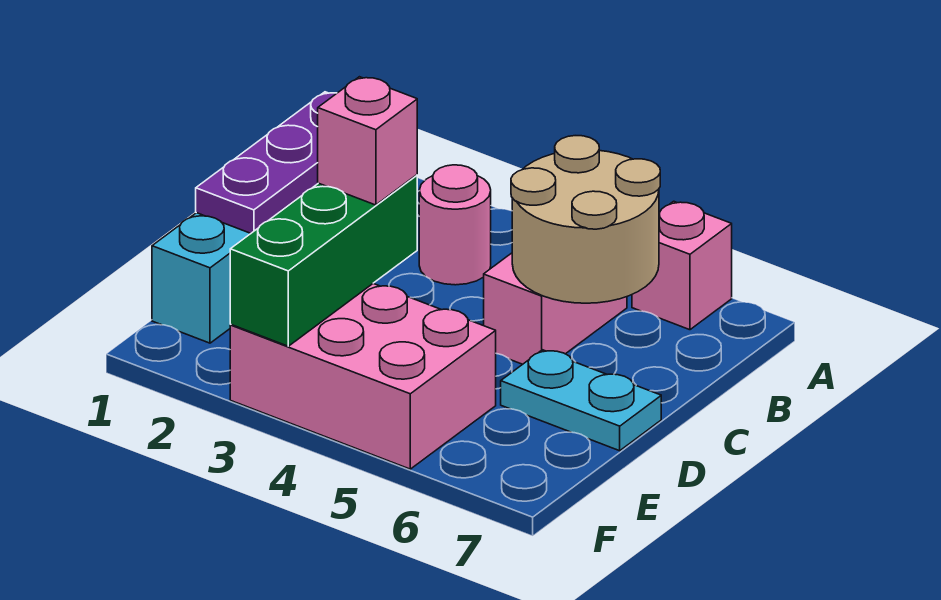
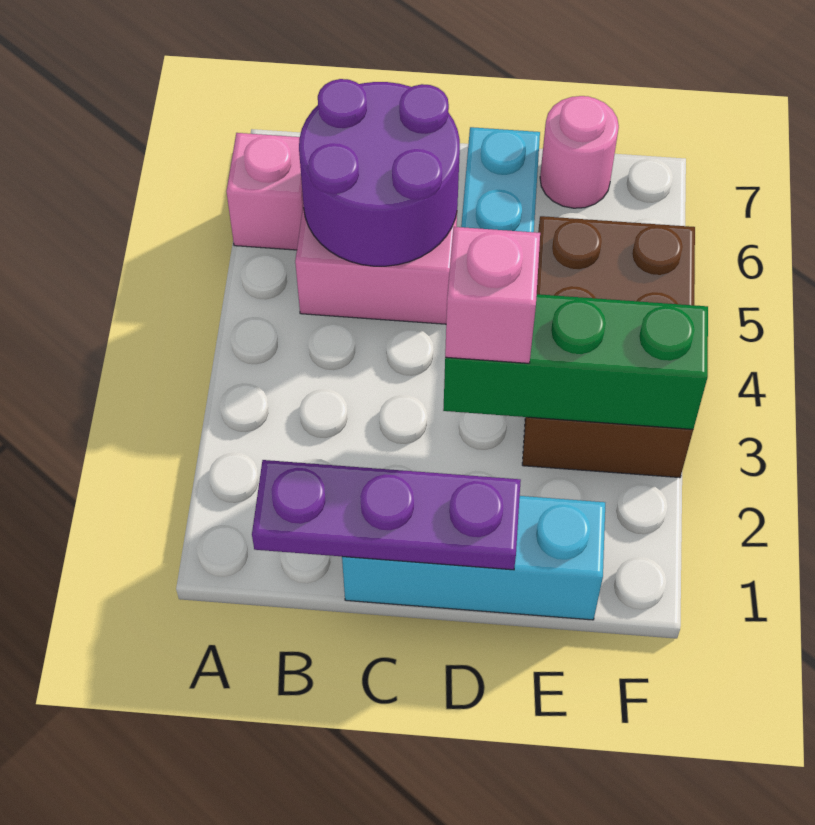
pink round brick B3 level 1 -> pink round brick E7 level 1
tan round brick B5:C6 level 2 -> purple round brick B5:C6 level 2
pink brick E3:F5 level 1 -> brown brick E3:F5 level 1

